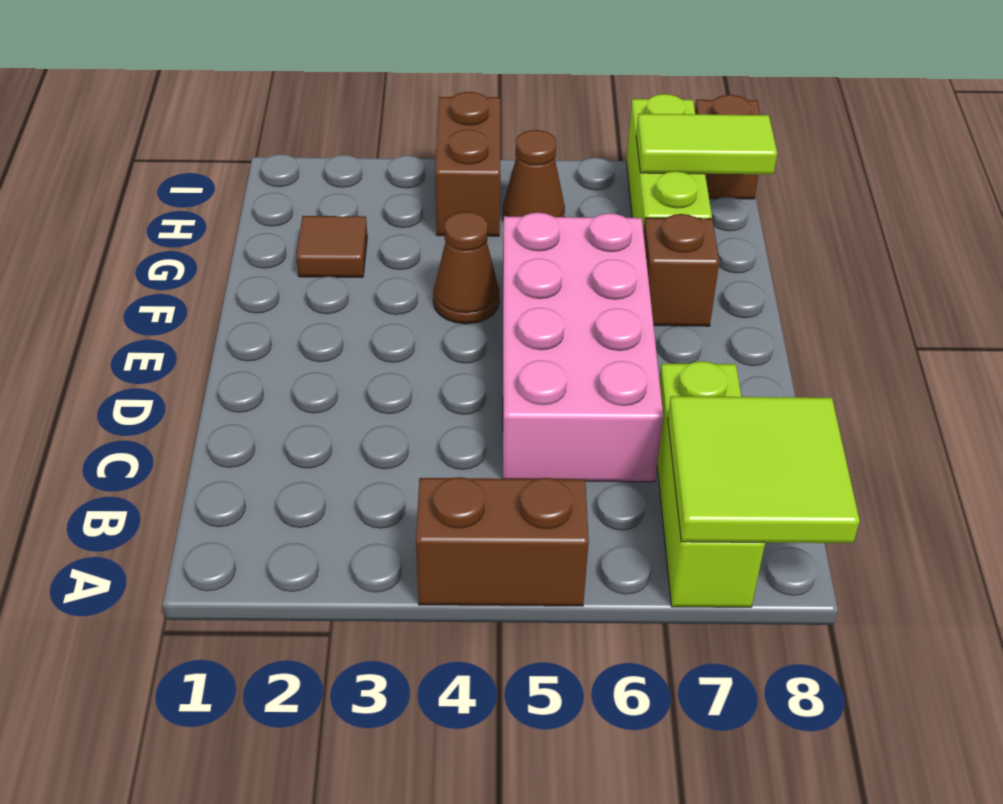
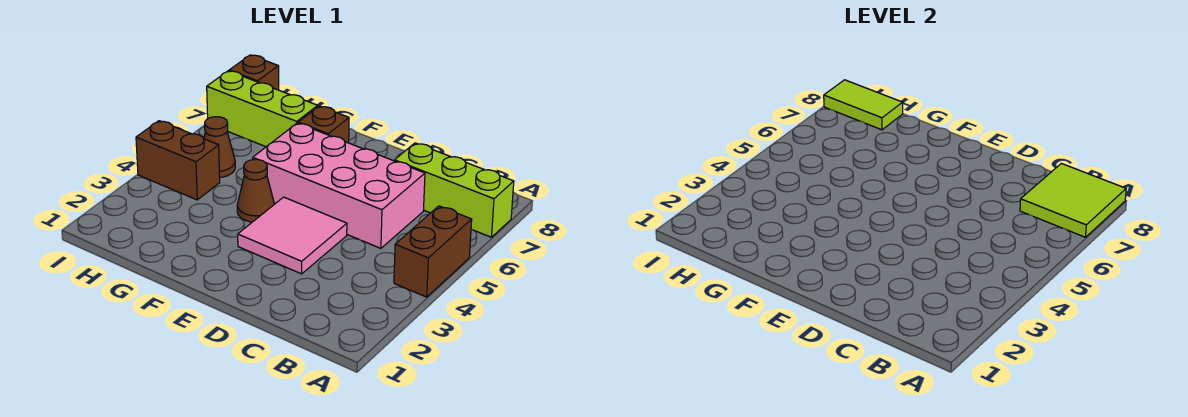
none -> pink tile D3:E4 level 1
brown tile G2 level 1 -> none
lime tile H7:H8 level 2 -> lime tile H8:I8 level 2

